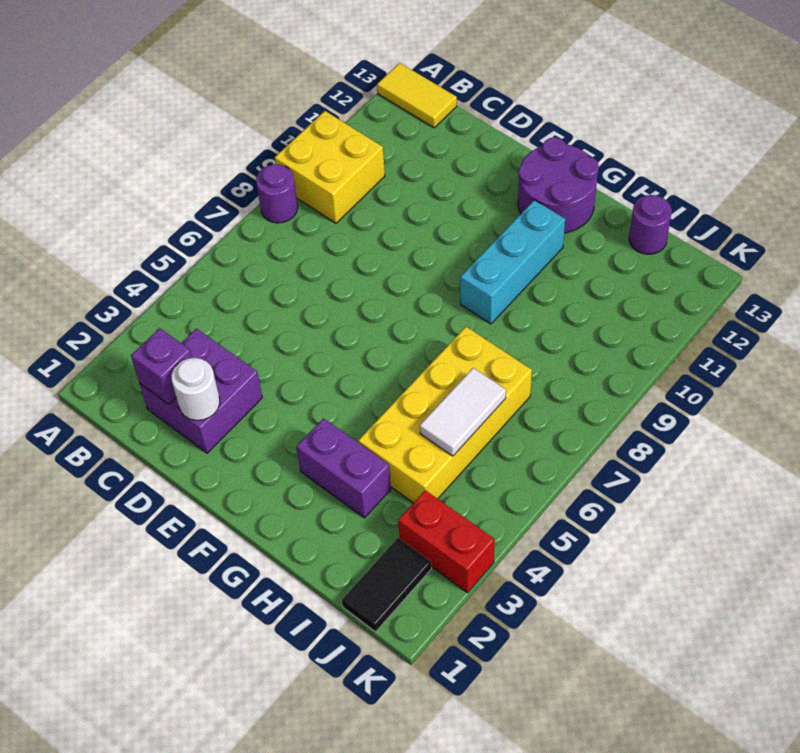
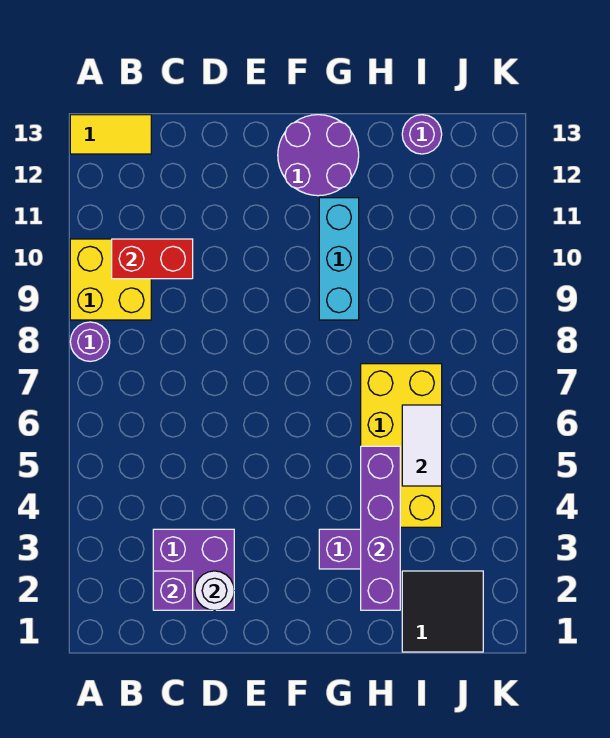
none -> purple brick H2:H5 level 2
black tile J1:J2 level 1 -> black tile I1:J2 level 1
red brick J3:K3 level 1 -> red brick B10:C10 level 2

